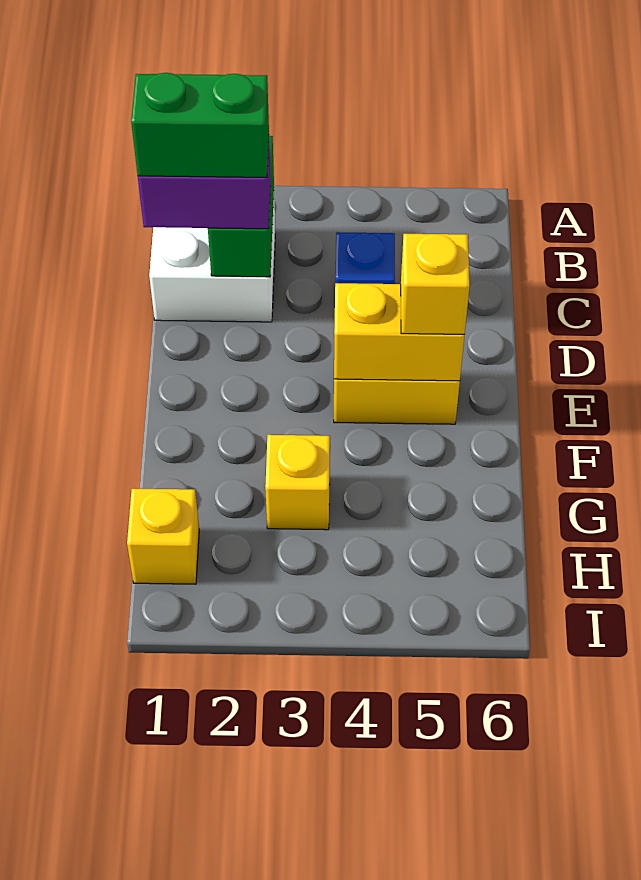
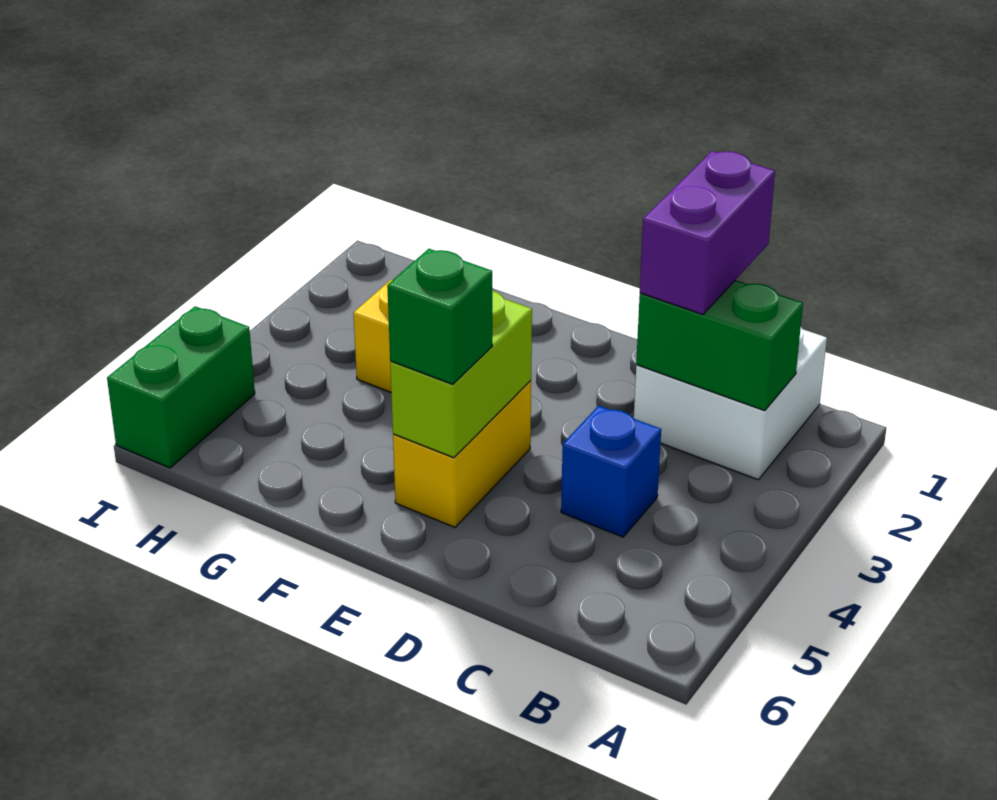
green brick C1:C2 level 4 -> green brick I5:I6 level 1
yellow brick E4:E5 level 2 -> lime brick E4:E5 level 2
yellow brick E5 level 3 -> green brick E5 level 3
yellow brick H1 level 1 -> none

